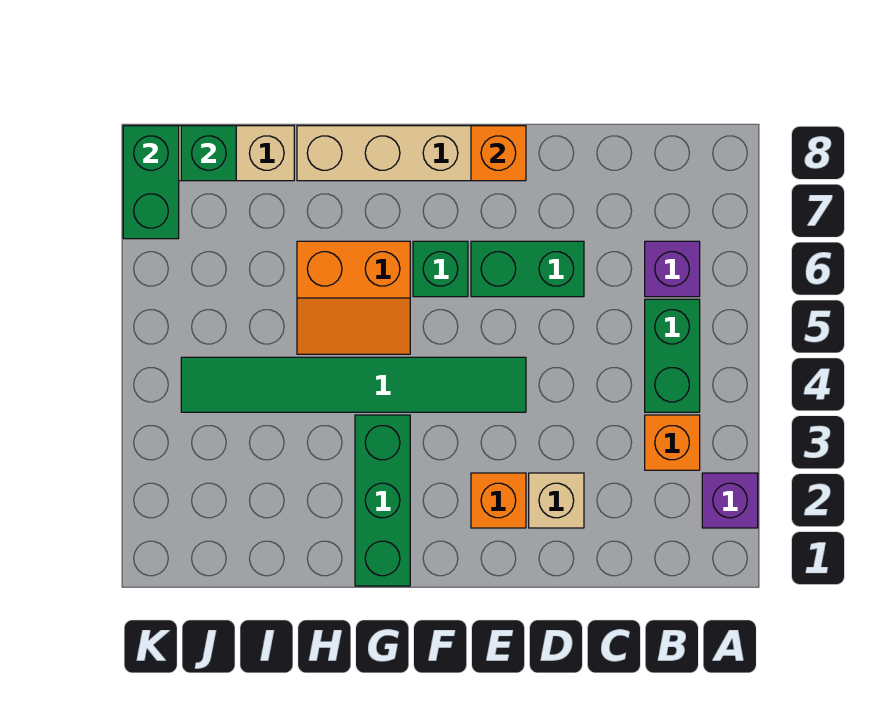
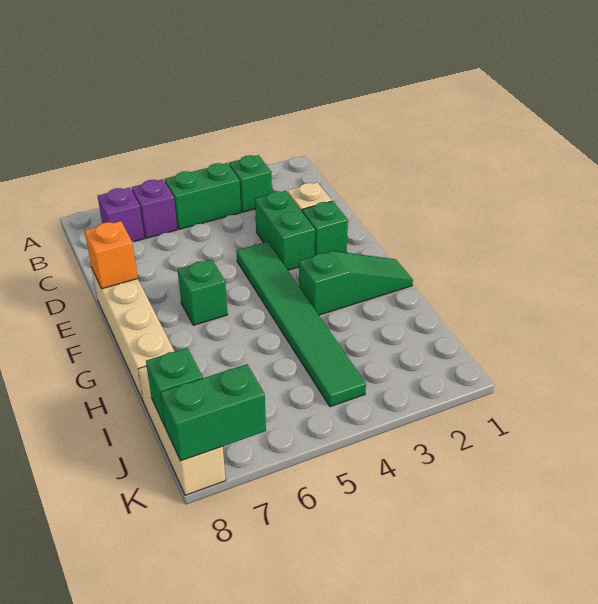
purple brick A2 level 1 -> purple brick B7 level 1
orange brick B3 level 1 -> green brick B3 level 1
green brick D6:E6 level 1 -> green brick D3:E3 level 1
orange brick E2 level 1 -> green brick E2 level 1
green brick G1:G3 level 1 -> green slope G1:G3 level 1 top 3
orange slope G5:H6 level 1 top 6 -> none

